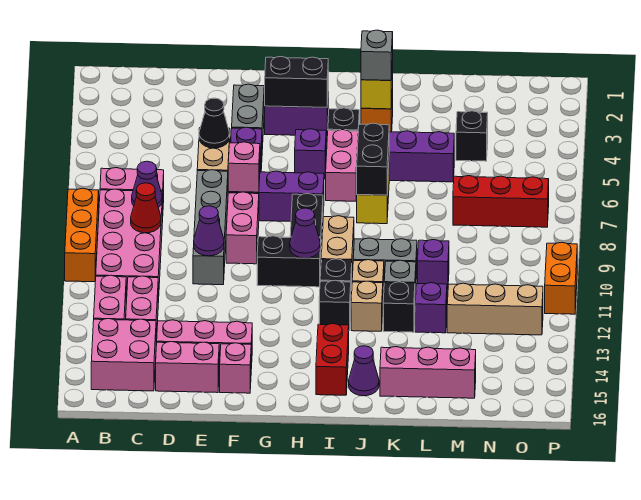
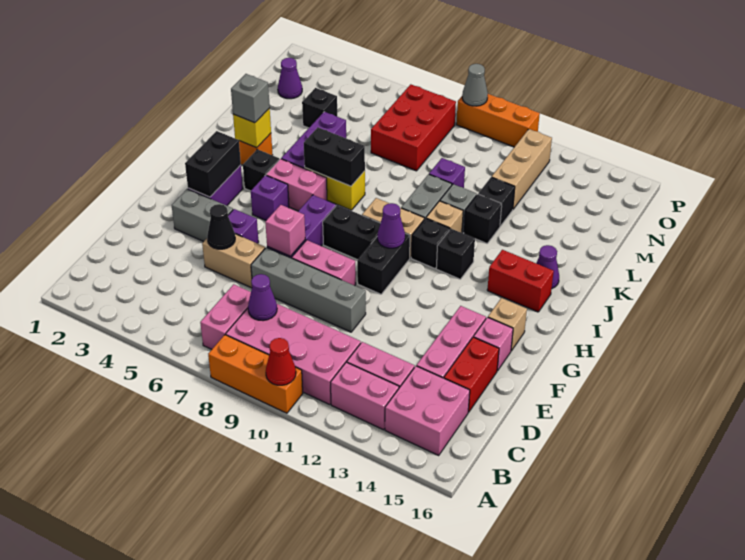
red cone C9 level 2 -> red cone A10 level 2
pink brick D15:E15 level 1 -> red brick D15:E15 level 1
purple cone E10 level 2 -> purple cone N2 level 1
tan brick J12 level 1 -> tan brick G15 level 1
pink brick K15:M15 level 1 -> none
purple brick L12 level 1 -> black brick L12 level 1
red brick M7:O7 level 1 -> red brick M7:O8 level 1
none -> grey cone P9 level 2
orange brick P10:P11 level 1 -> orange brick P9:P11 level 1

